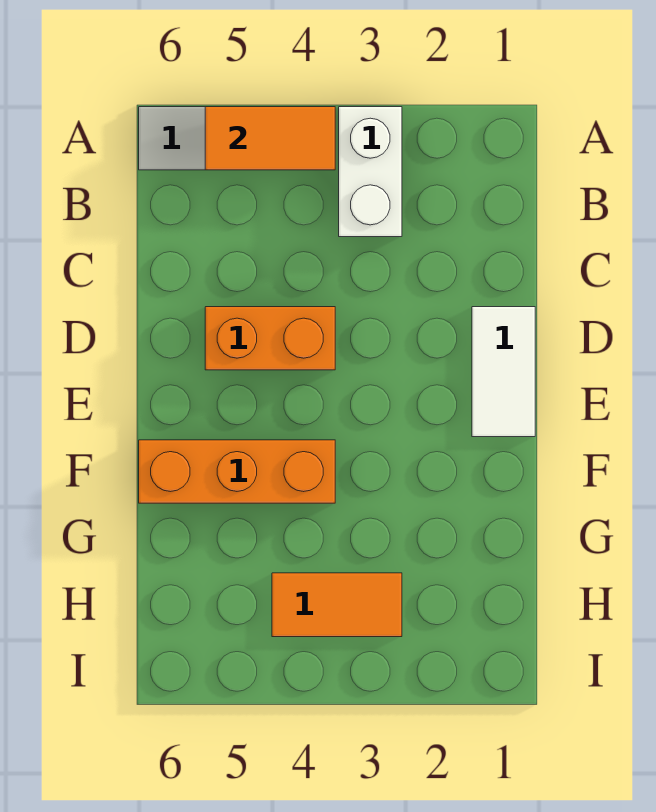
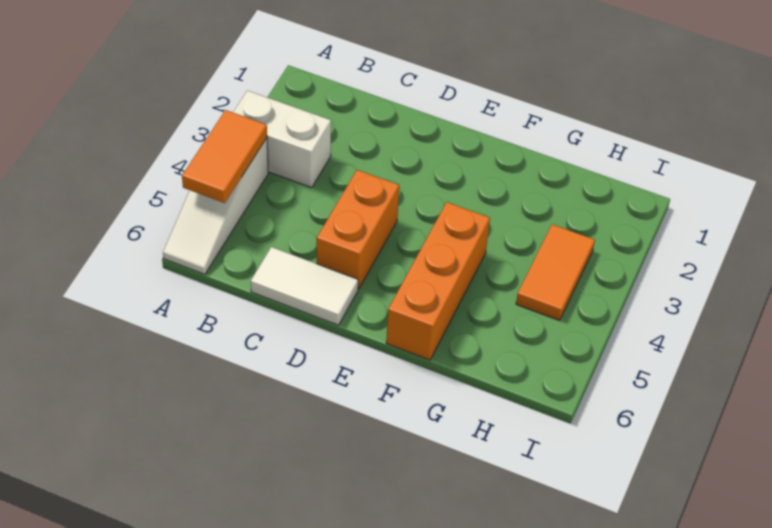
white tile D1:E1 level 1 -> white tile C6:D6 level 1

